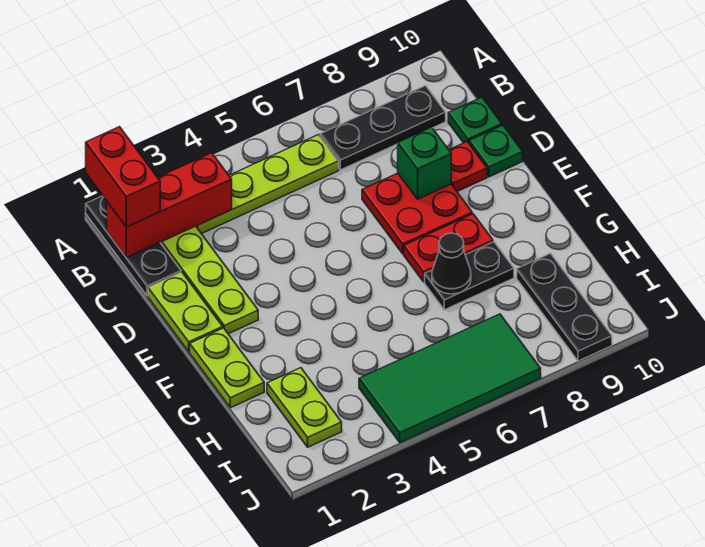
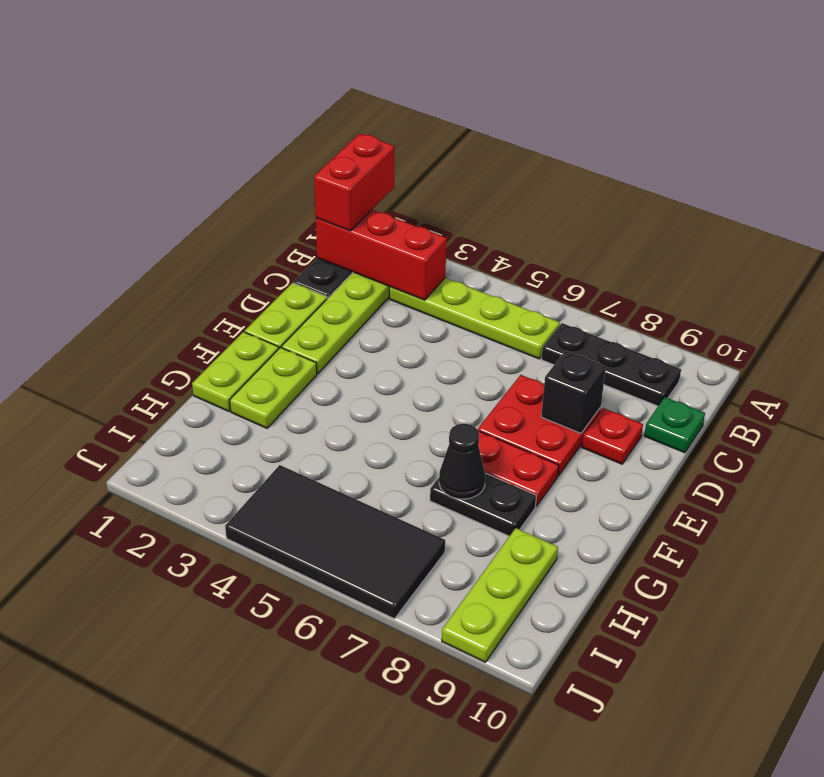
green brick D8 level 2 -> black brick D8 level 2
green plate D10 level 1 -> none
lime plate H2:I2 level 1 -> lime plate F2:G2 level 1
black plate H9:J9 level 1 -> lime plate H9:J9 level 1
green tile I4:J7 level 1 -> black tile I4:J7 level 1

